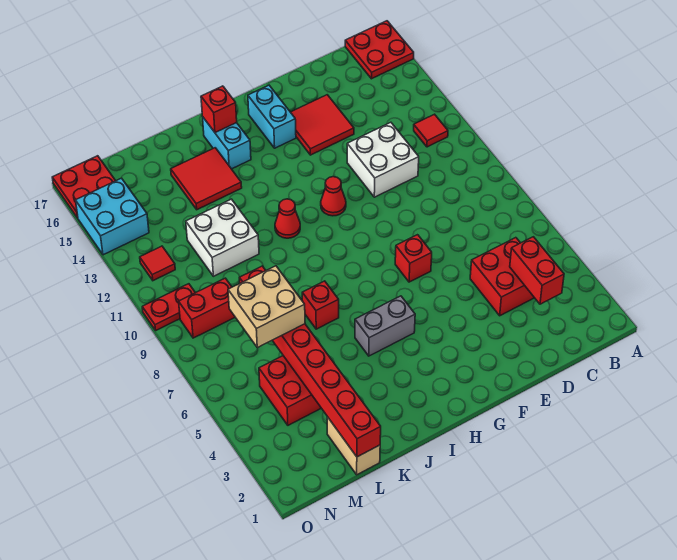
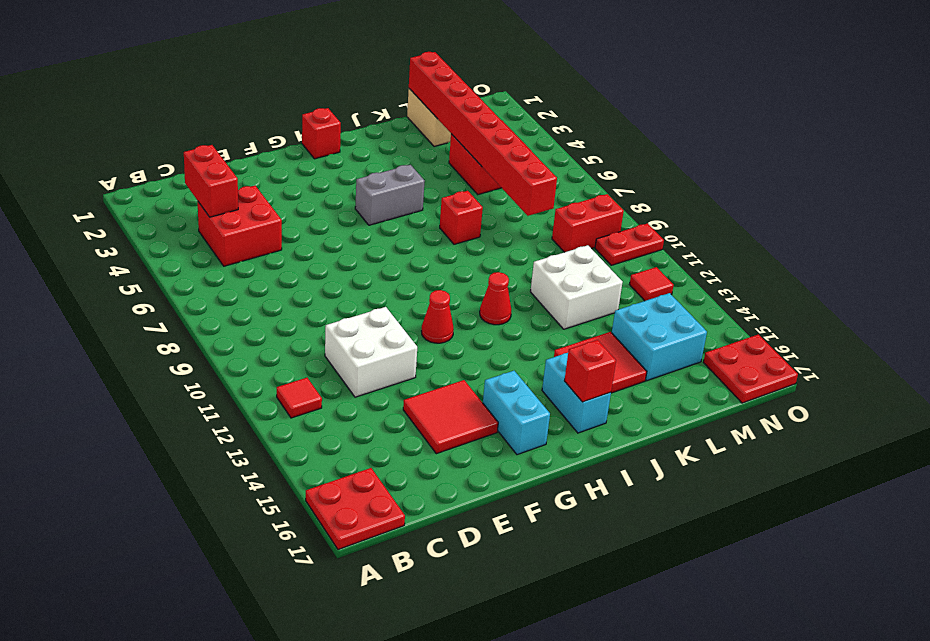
red brick F7 level 1 -> red brick H1 level 1
tan brick L6:M7 level 3 -> none
cyan brick N14:O15 level 1 -> cyan brick L14:M15 level 1

